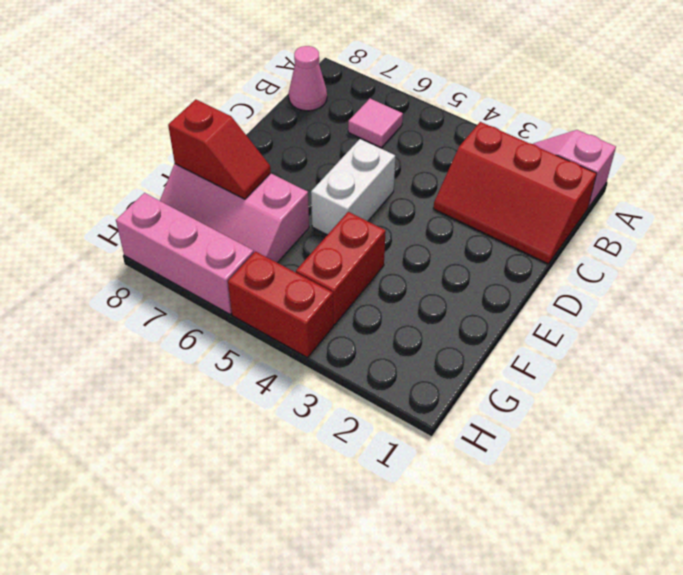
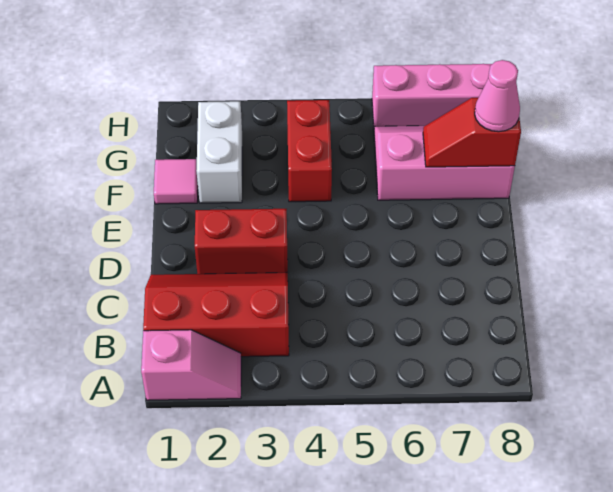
pink tile B6 level 1 -> pink tile F1 level 1
pink cone B8 level 1 -> pink cone F8 level 3
white brick D5:E5 level 1 -> white brick F2:G2 level 1
red brick H4:H5 level 1 -> red brick D2:D3 level 1

